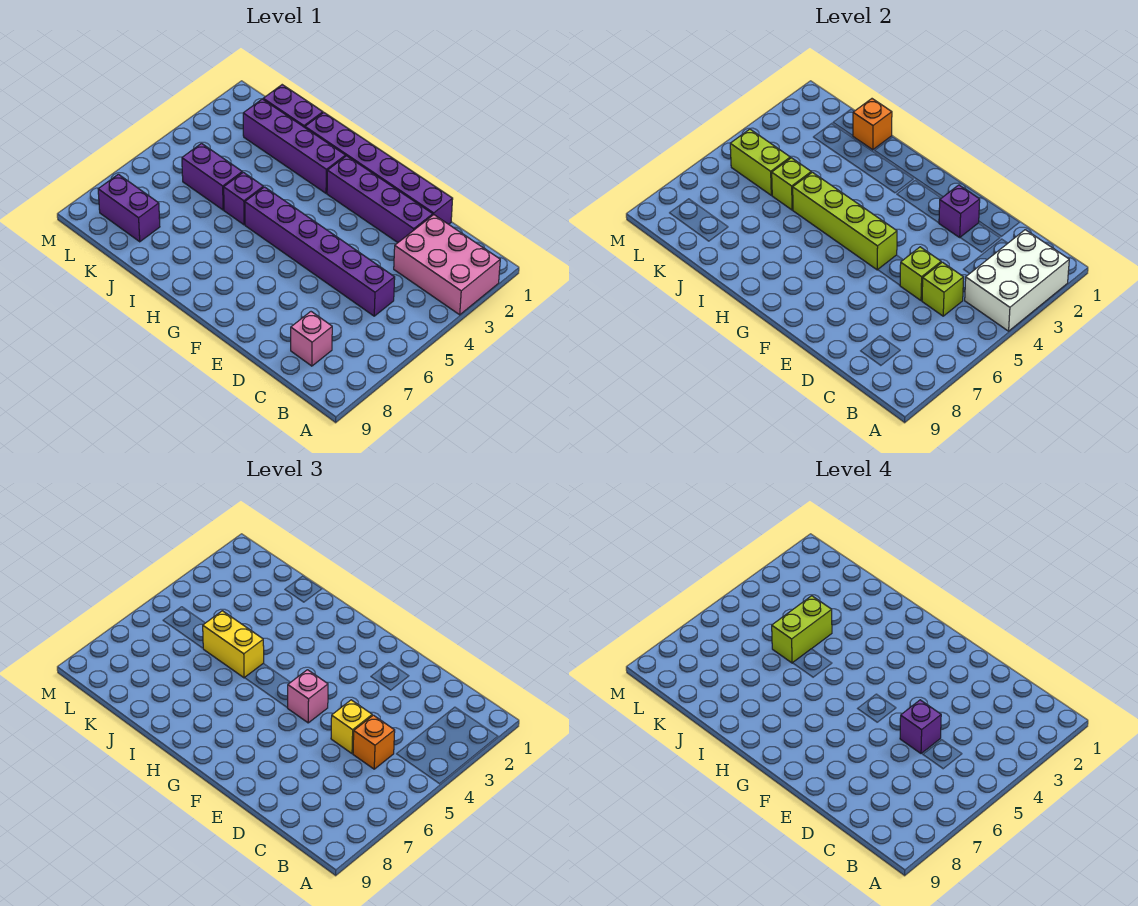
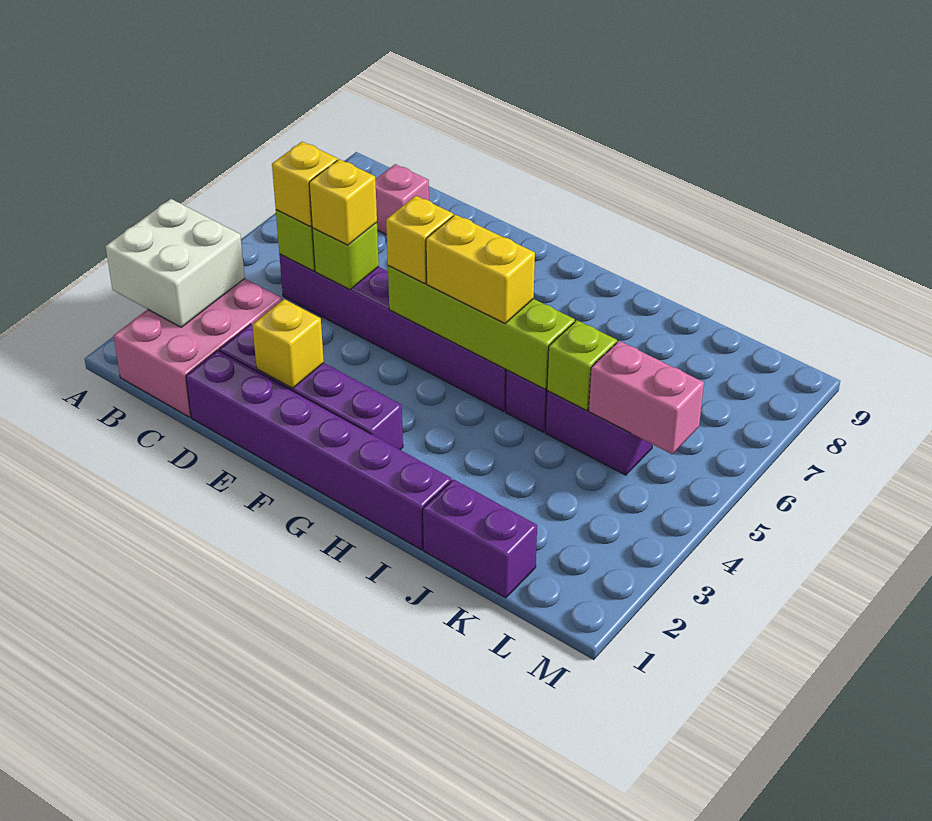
pink brick A2:C3 level 1 -> pink brick B1:C3 level 1
white brick A2:B4 level 2 -> white brick A2:B3 level 2
orange brick C5 level 3 -> yellow brick C5 level 3
purple brick D5 level 4 -> none
purple brick E2 level 2 -> yellow brick E2 level 2
pink brick F5 level 3 -> yellow brick F5 level 3
purple brick H2:K2 level 1 -> none
yellow brick I5:J5 level 3 -> yellow brick G5:H5 level 3
orange brick J1 level 2 -> none
lime brick J4:J5 level 4 -> none
lime brick K5:L5 level 2 -> pink brick K5:L5 level 2
purple brick K8:L8 level 1 -> none

